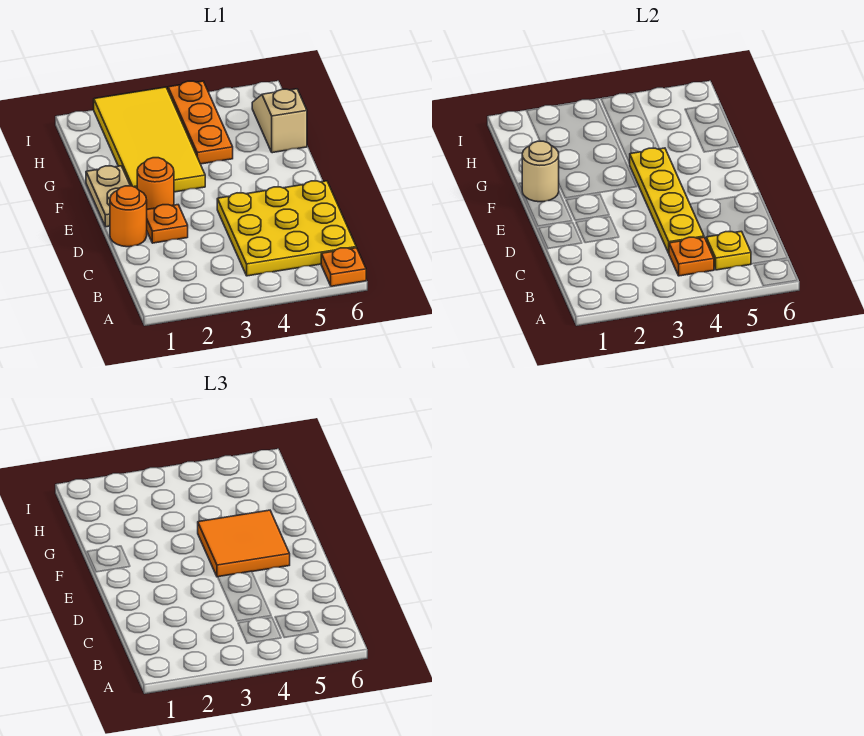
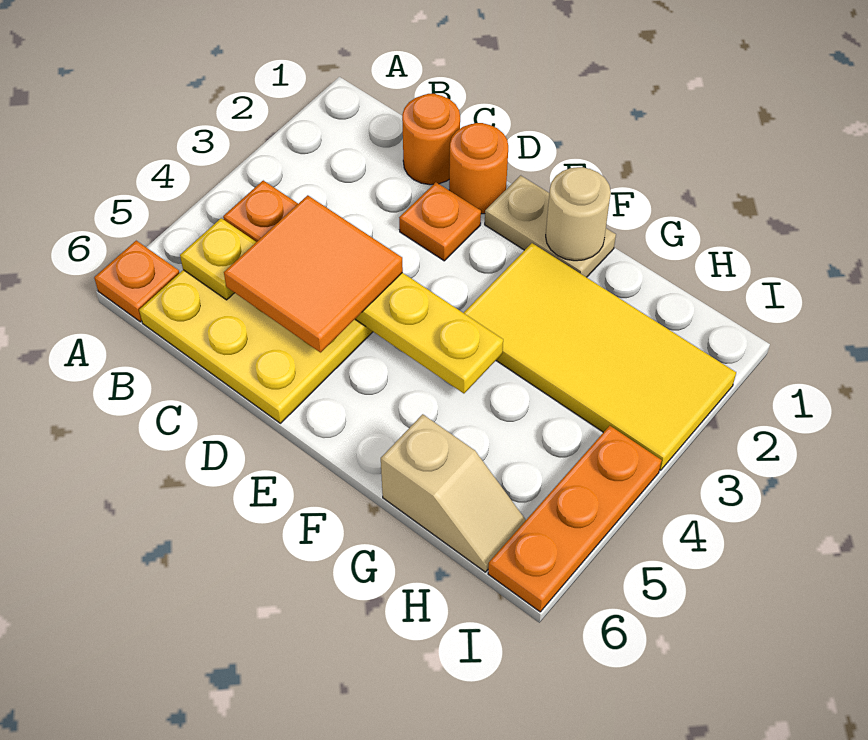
orange round brick E2 level 1 -> orange round brick C1 level 1
orange tile E4:F5 level 3 -> orange tile C4:D5 level 3
orange plate G4:I4 level 1 -> orange plate I4:I6 level 1

